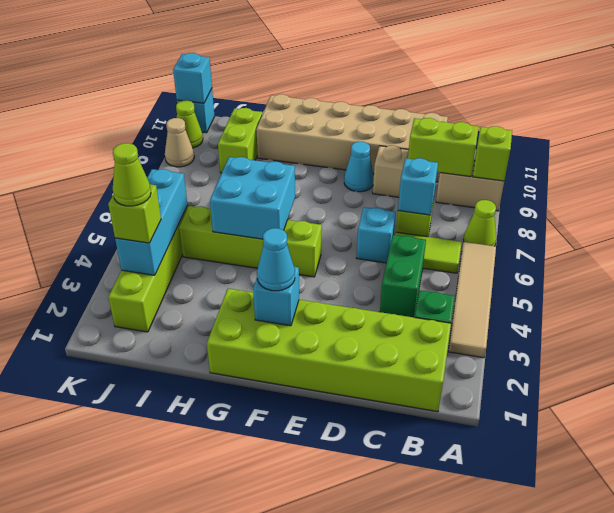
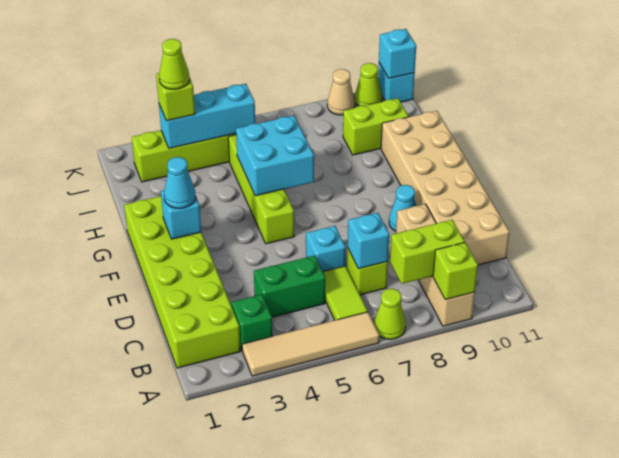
lime brick B9:C9 level 2 -> lime brick B8:B9 level 2

